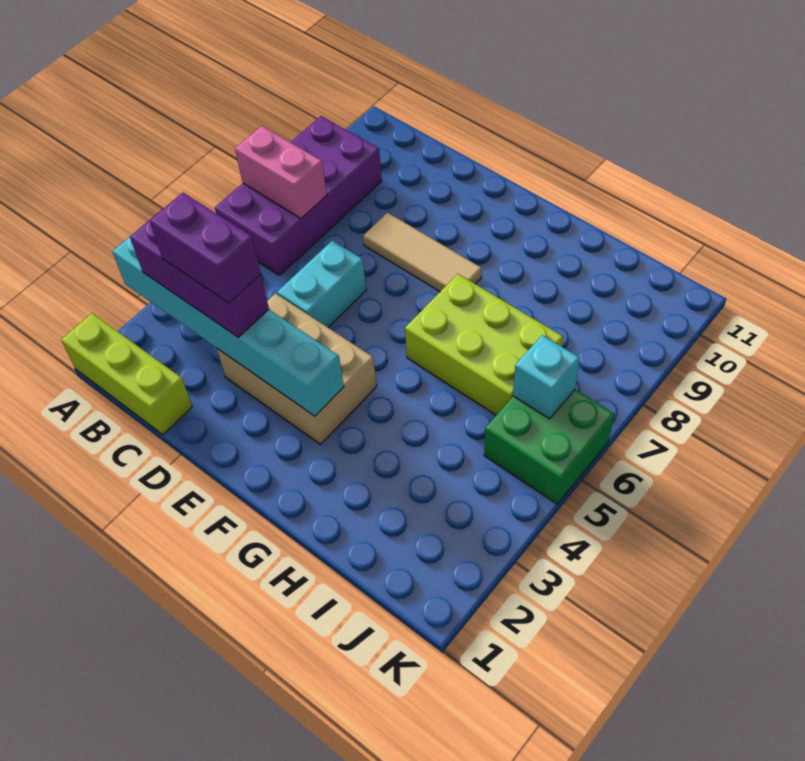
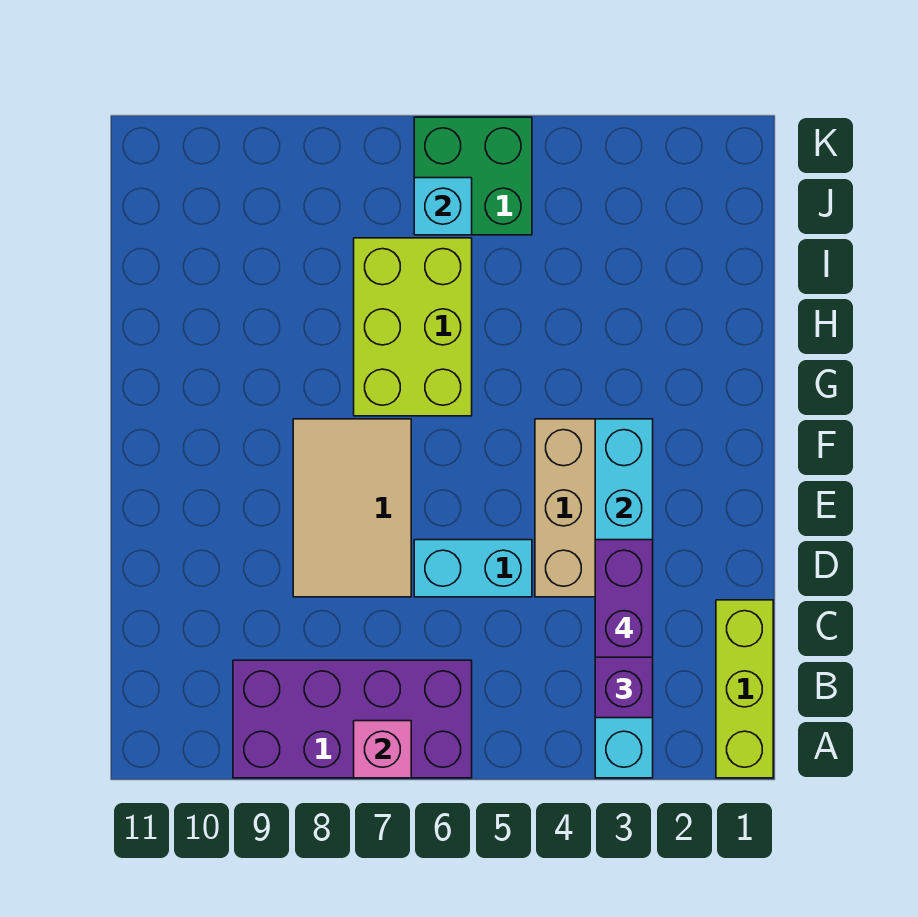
pink brick A7:B7 level 2 -> pink brick A7 level 2
tan tile D8:F8 level 1 -> tan tile D7:F8 level 1

